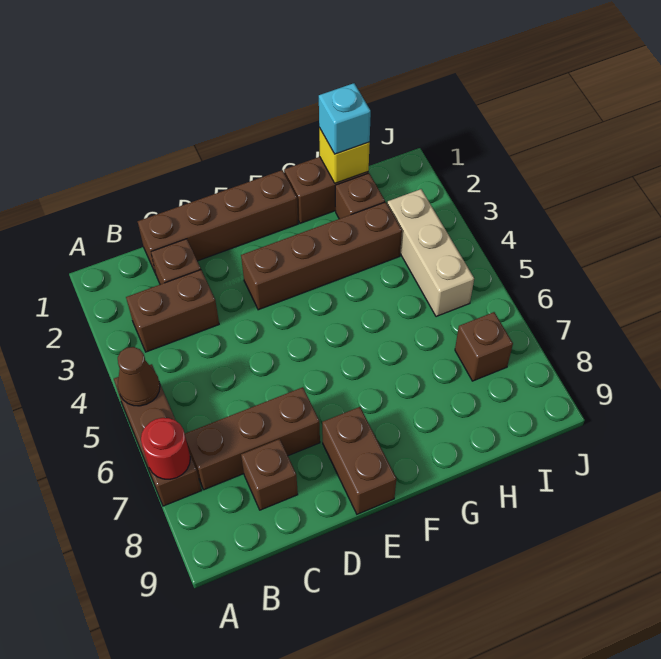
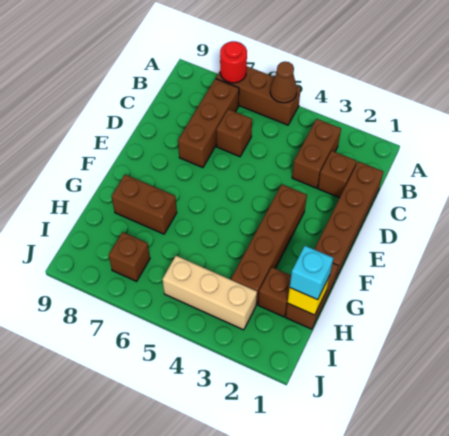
brown brick C8 level 1 -> brown brick C6 level 1
brown brick E8:E9 level 1 -> brown brick G7:G8 level 1

